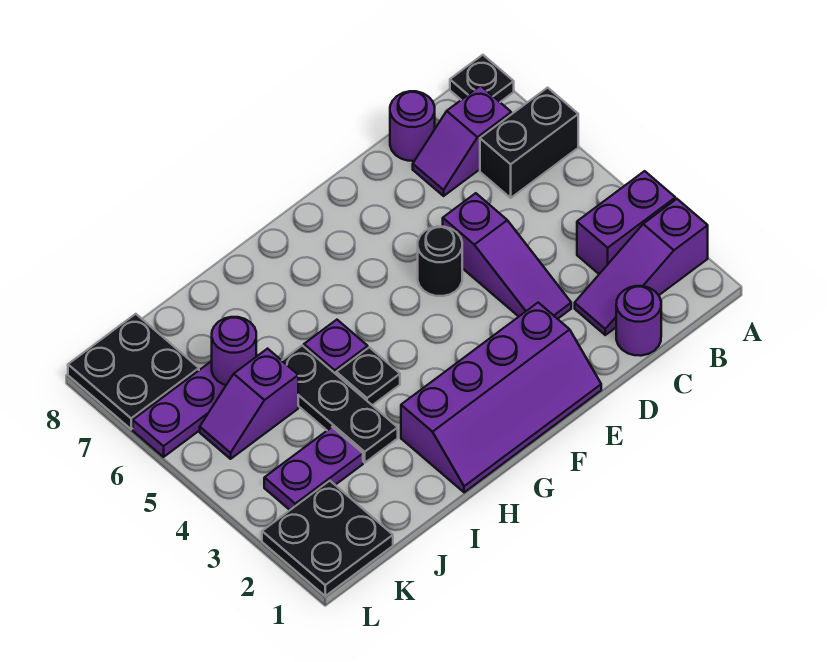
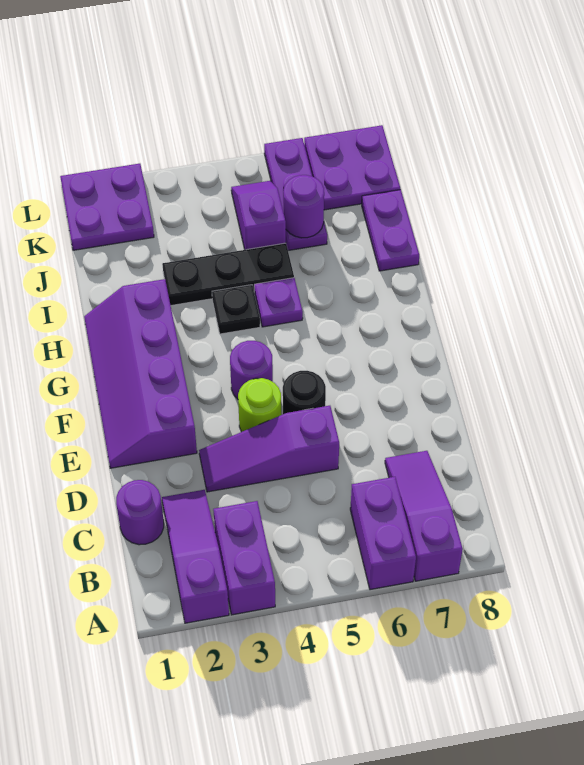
black brick A6:B6 level 1 -> purple brick A6:B6 level 1
black plate A8 level 1 -> none
purple slope B7:C7 level 1 top B -> purple slope A7:C7 level 1 top A
purple round brick C8 level 1 -> purple round brick F4 level 1
none -> lime round brick E4 level 1
purple plate J3:K3 level 1 -> purple plate I8:J8 level 1
black plate K1:L2 level 1 -> purple plate K1:L2 level 1
black plate K7:L8 level 1 -> purple plate K7:L8 level 1

